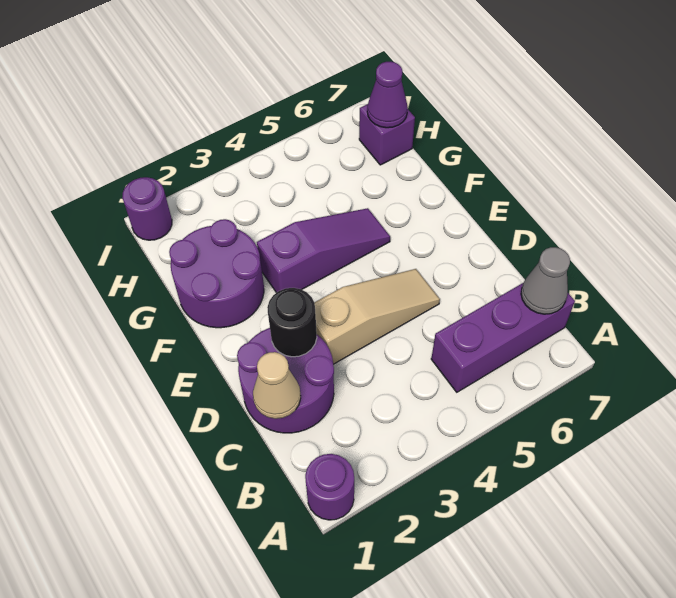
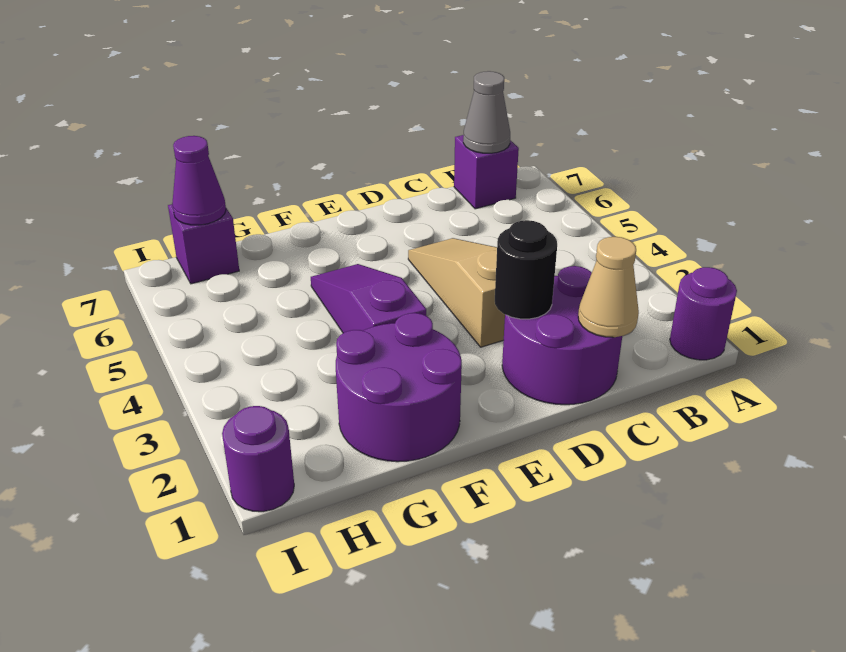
purple brick B5:B7 level 1 -> purple brick B7 level 1

